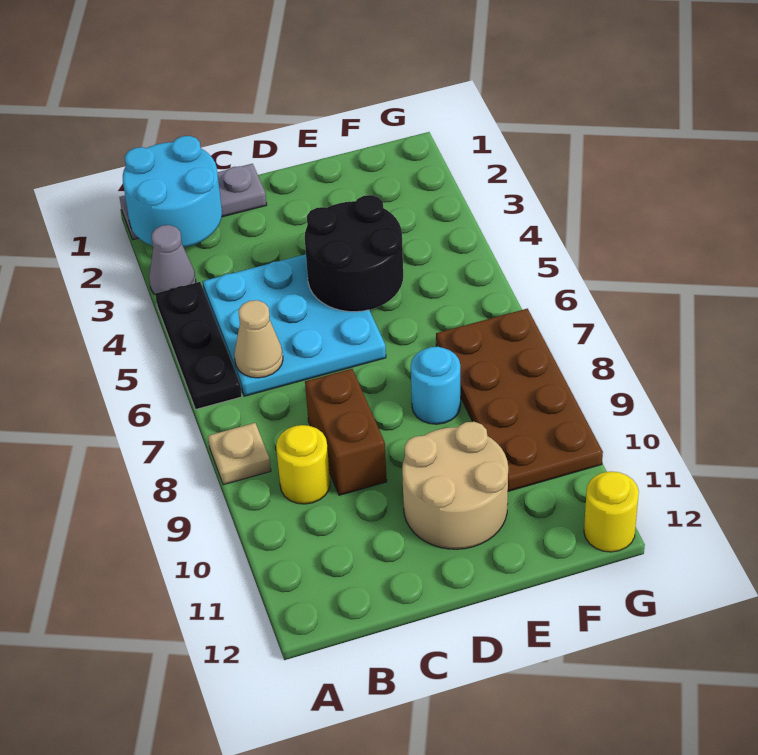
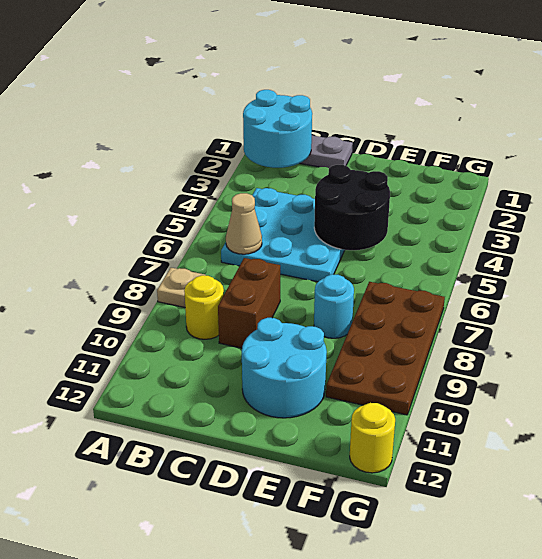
grey cone A3 level 1 -> none
black plate A4:A6 level 1 -> none
tan round brick D10:E11 level 1 -> cyan round brick D10:E11 level 1

